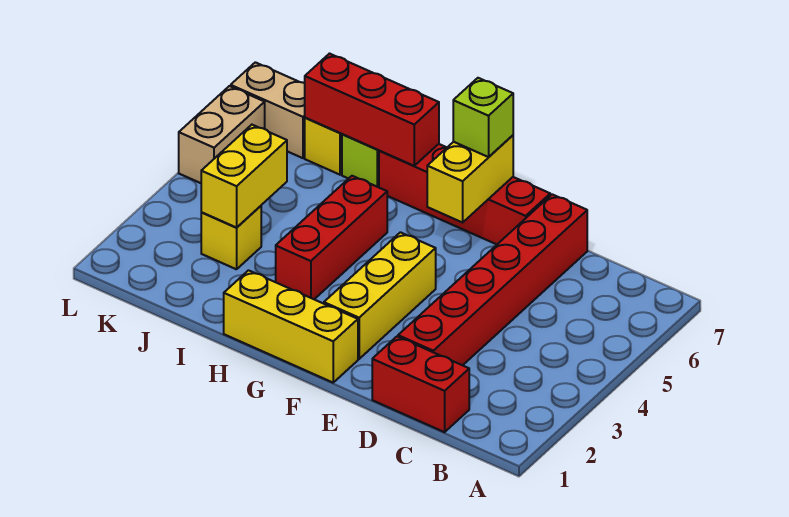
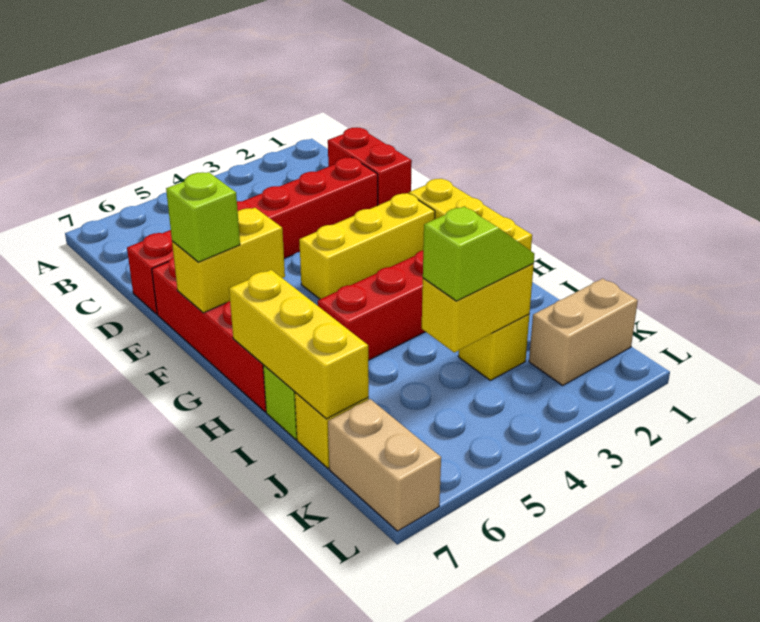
red brick H7:J7 level 2 -> yellow brick H7:J7 level 2
none -> lime slope J3:J4 level 3 top 4
tan brick L5:L6 level 1 -> tan brick K1:K2 level 1

